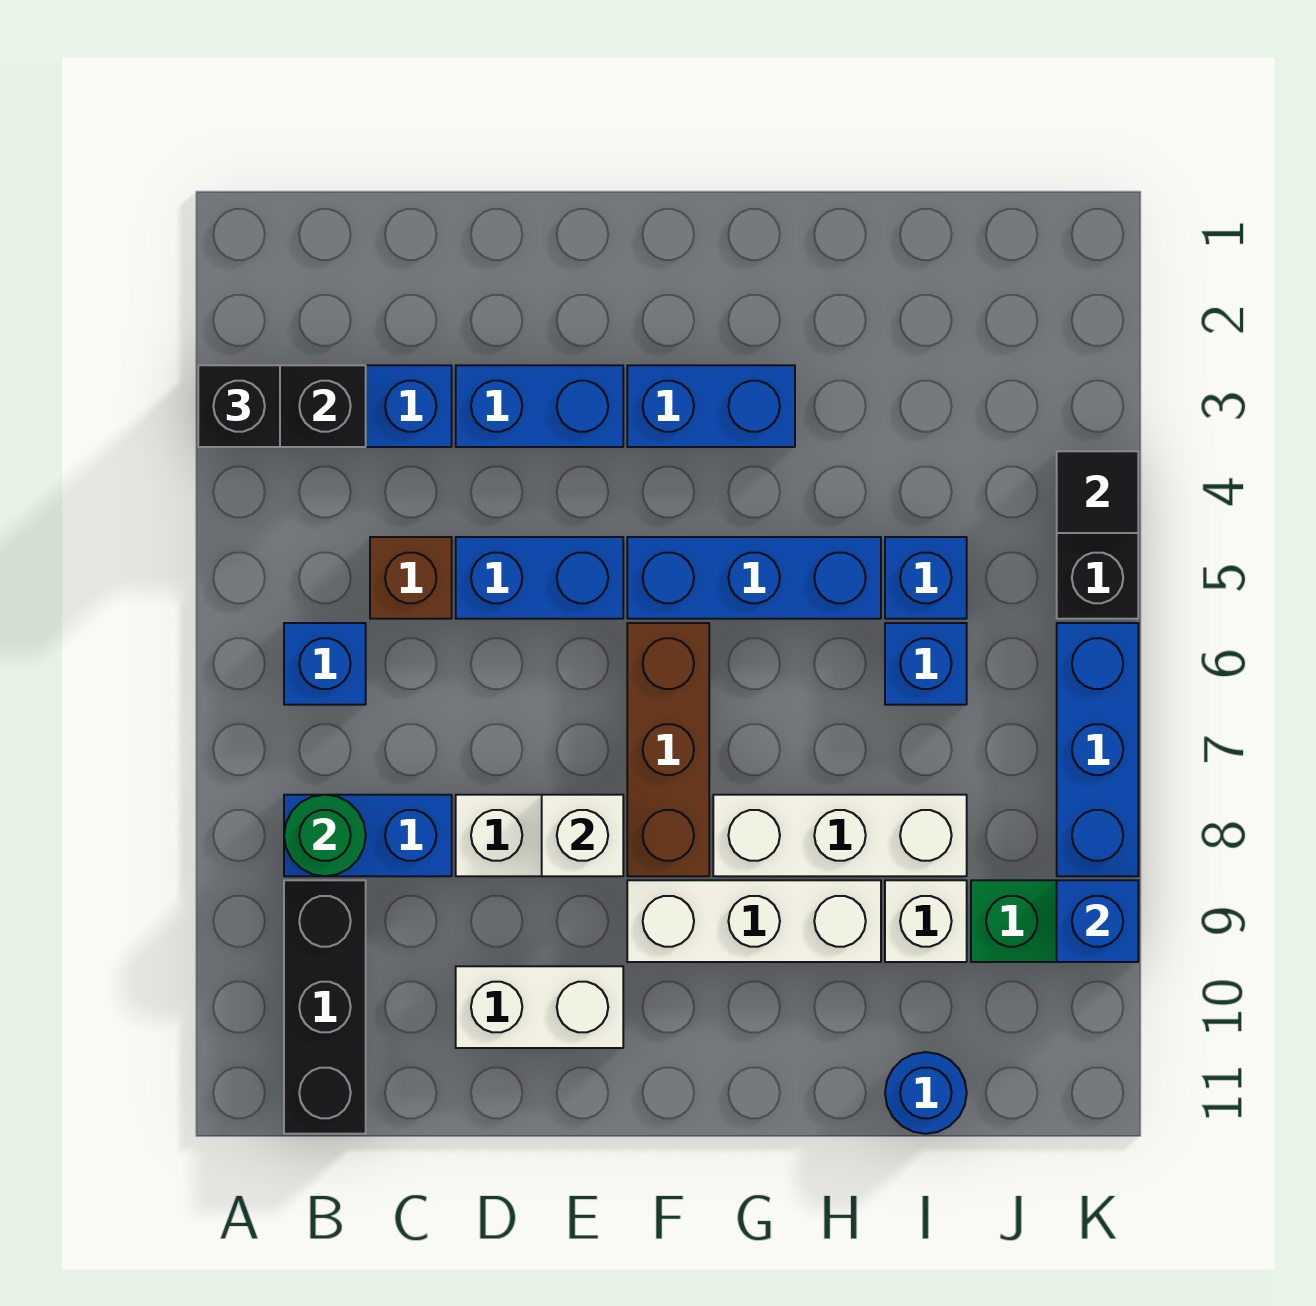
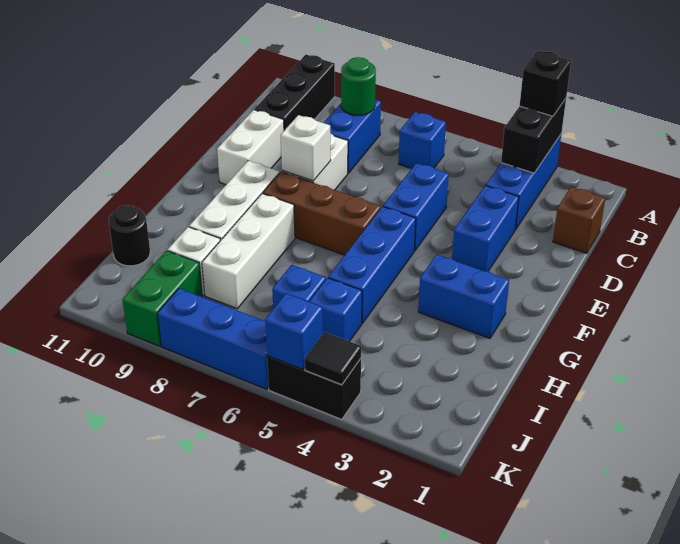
black brick B9:B11 level 1 -> black brick A10:C10 level 1
brown brick C5 level 1 -> brown brick C1 level 1
blue brick F3:G3 level 1 -> blue brick G2:G3 level 1
blue round brick I11 level 1 -> black round brick I11 level 1
blue brick K9 level 2 -> blue brick K5 level 2

